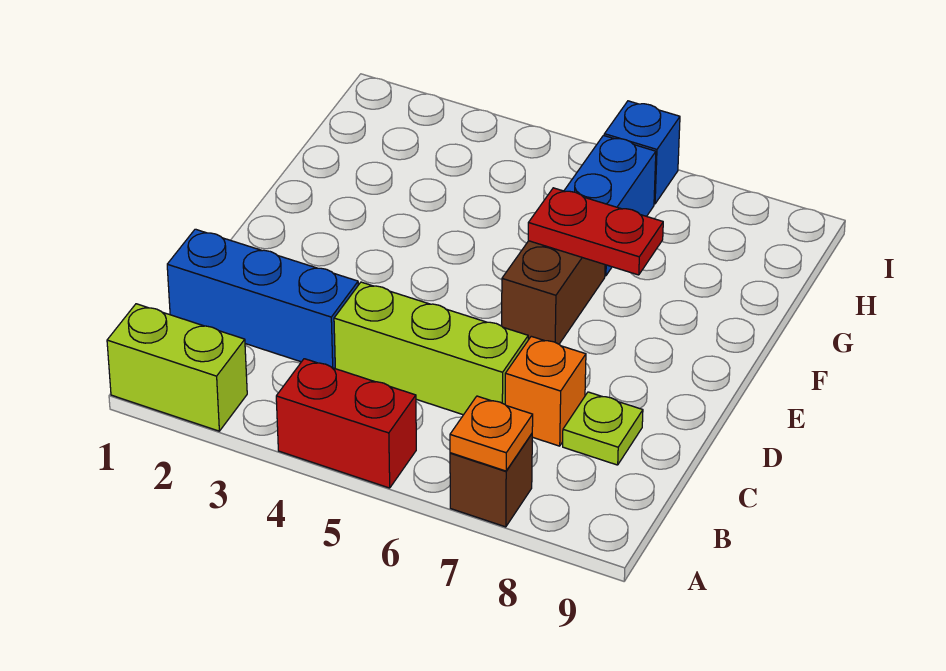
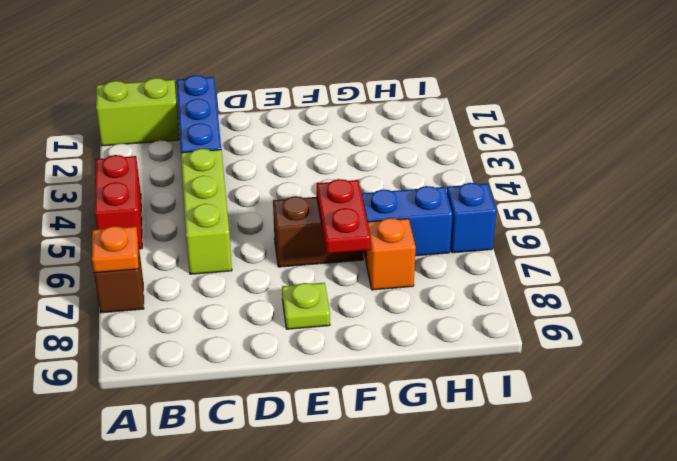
lime brick A1:A2 level 1 -> lime brick A1:B1 level 1
orange brick C7 level 1 -> orange brick G7 level 1
lime plate C8 level 1 -> lime plate E8 level 1

